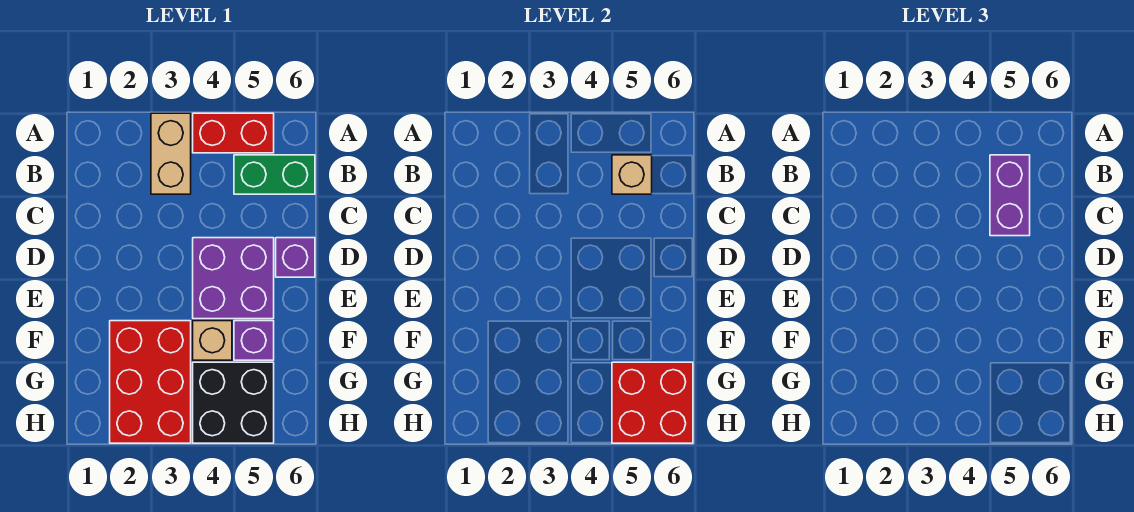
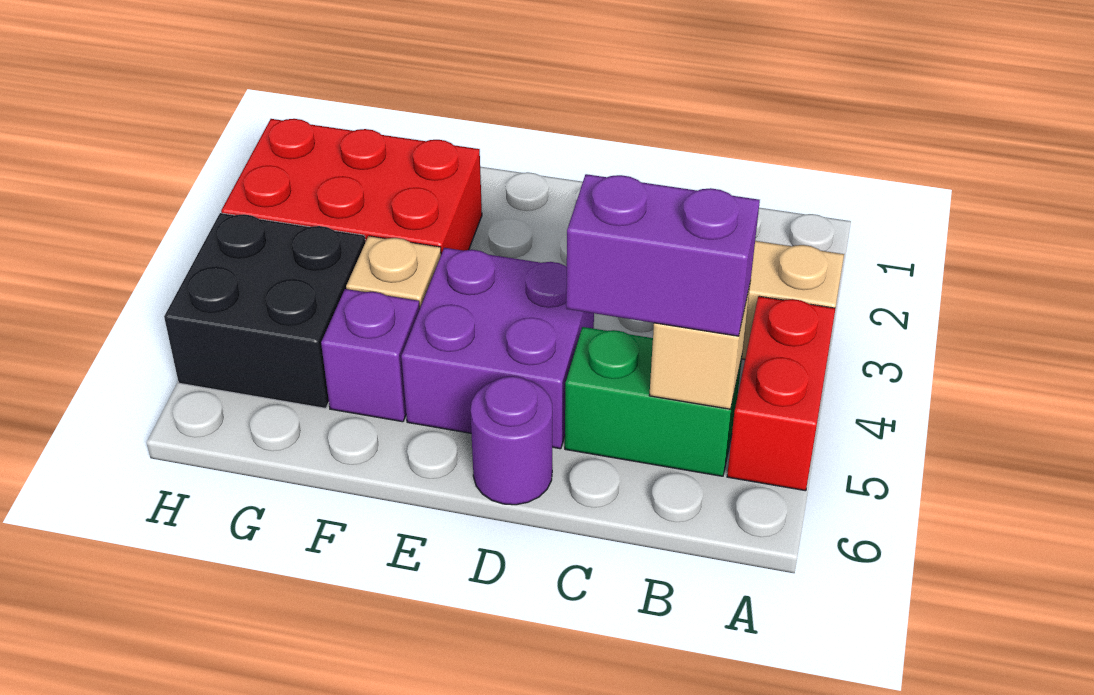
green brick B5:B6 level 1 -> green brick B5:C5 level 1
purple brick D6 level 1 -> purple round brick D6 level 1
red brick G5:H6 level 2 -> none

